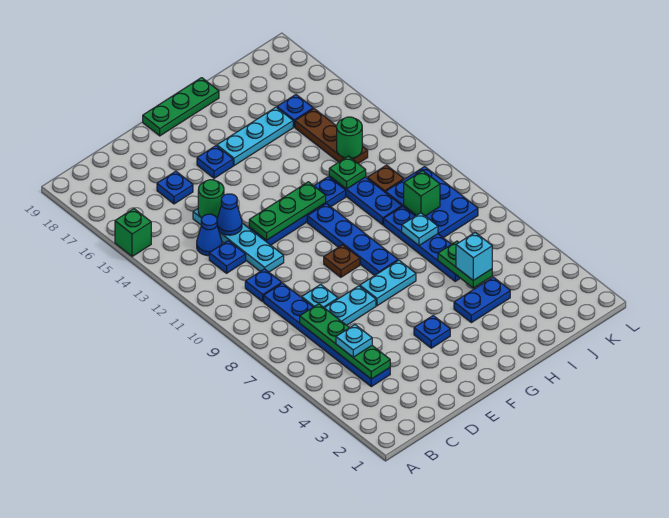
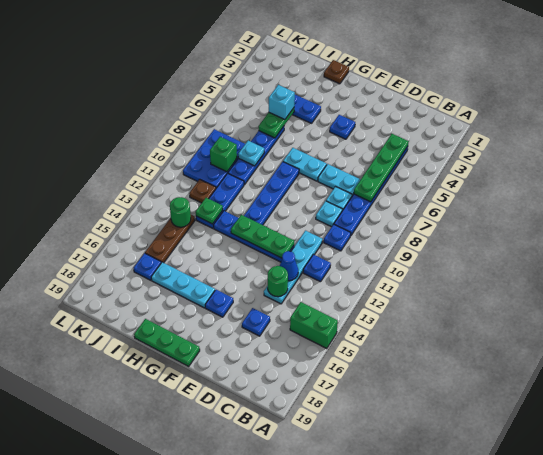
green brick A15 level 1 -> green brick A15:B15 level 1
cyan plate C5 level 3 -> cyan plate D9 level 1
blue cone C13 level 1 -> none
brown plate F9 level 1 -> brown plate H1 level 1

